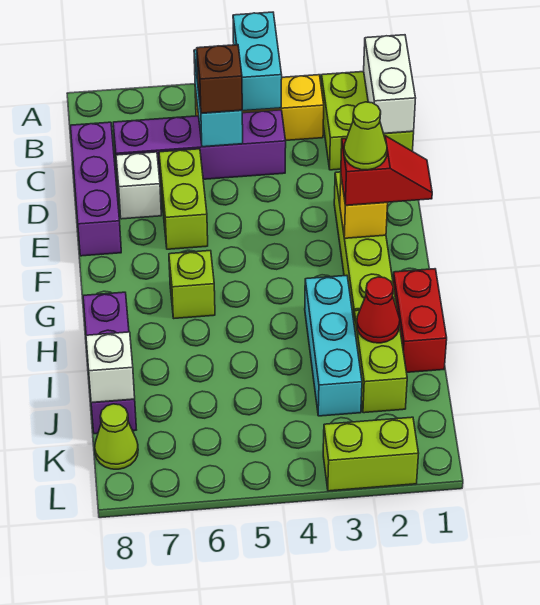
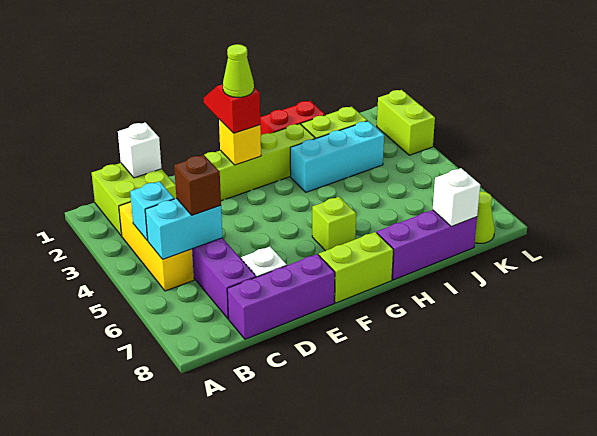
cyan brick A4:B4 level 2 -> cyan brick B4 level 2
white brick B1:C1 level 2 -> white brick C1 level 2
lime brick D6:E6 level 1 -> lime brick F8:G8 level 1
red cone I2 level 2 -> none

